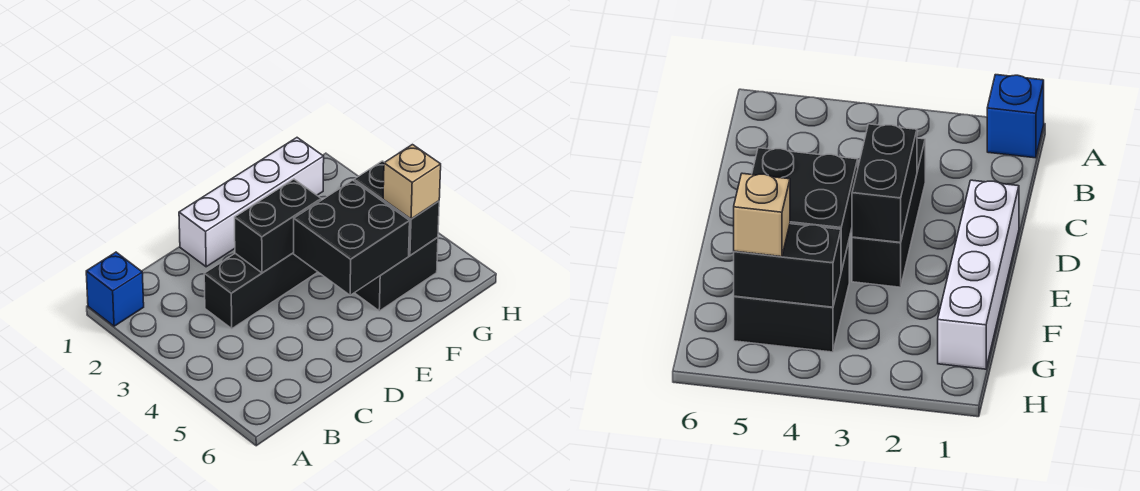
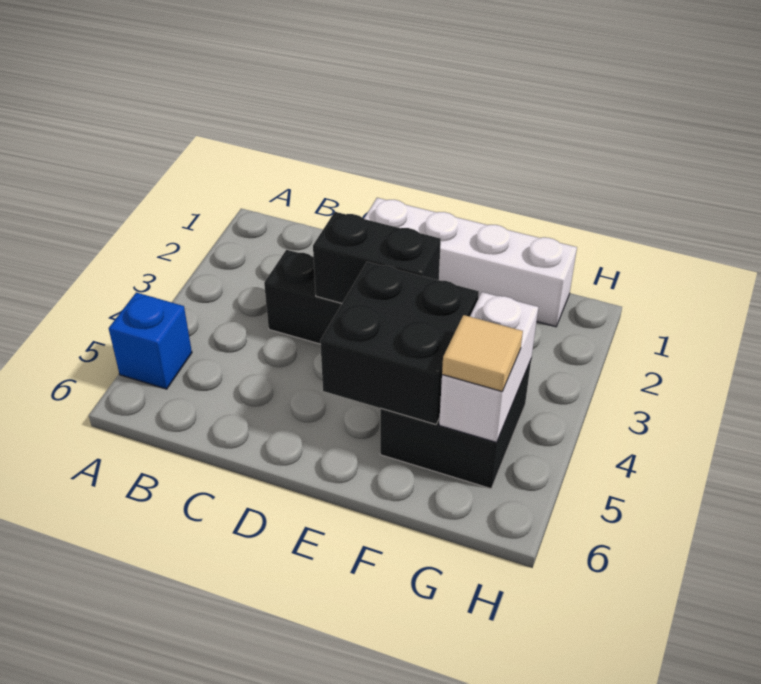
blue brick A1 level 1 -> blue brick A5 level 1
black brick G4:G5 level 2 -> white brick G4:G5 level 2
tan brick G5 level 3 -> tan tile G5 level 3

